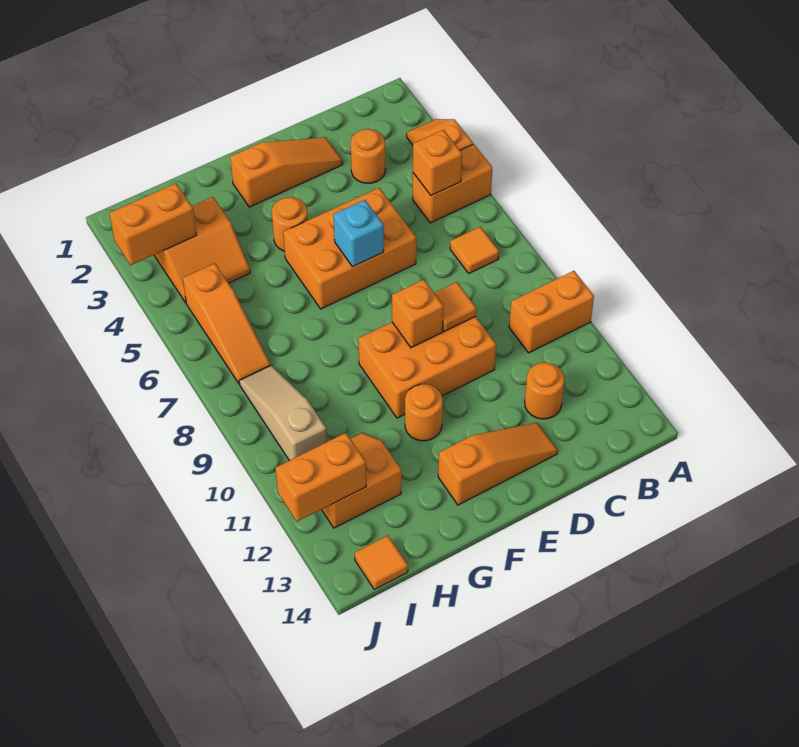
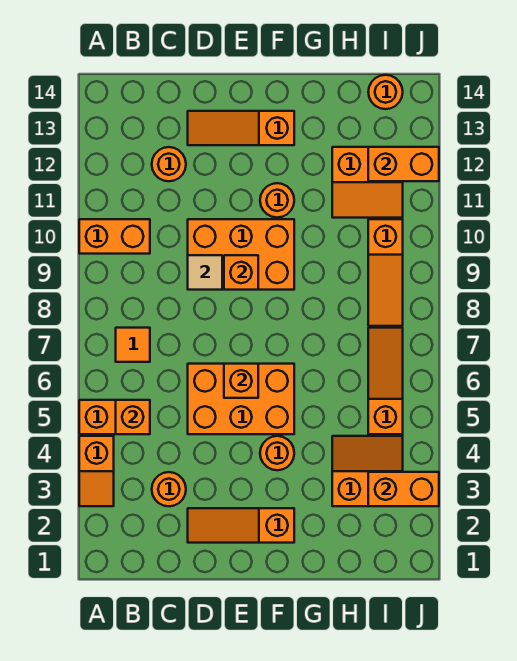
orange tile D9 level 2 -> tan tile D9 level 2
cyan brick E6 level 2 -> orange brick E6 level 2
tan slope I8:I10 level 1 top 10 -> orange slope I8:I10 level 1 top 10
orange tile I14 level 1 -> orange round brick I14 level 1

